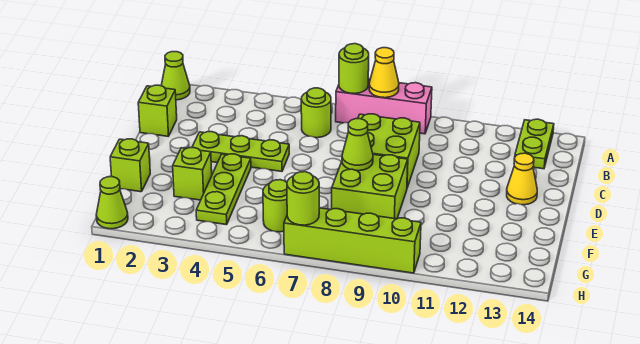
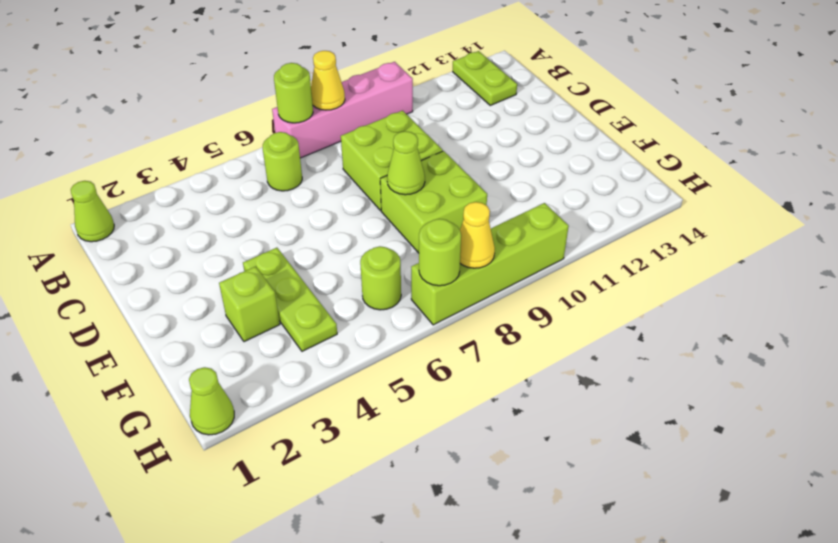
pink brick A7:A9 level 1 -> pink brick A7:A10 level 1
lime brick C1 level 1 -> none
lime plate D3:D5 level 1 -> none
yellow cone D13 level 1 -> yellow cone H8 level 2
lime brick F1 level 1 -> none

